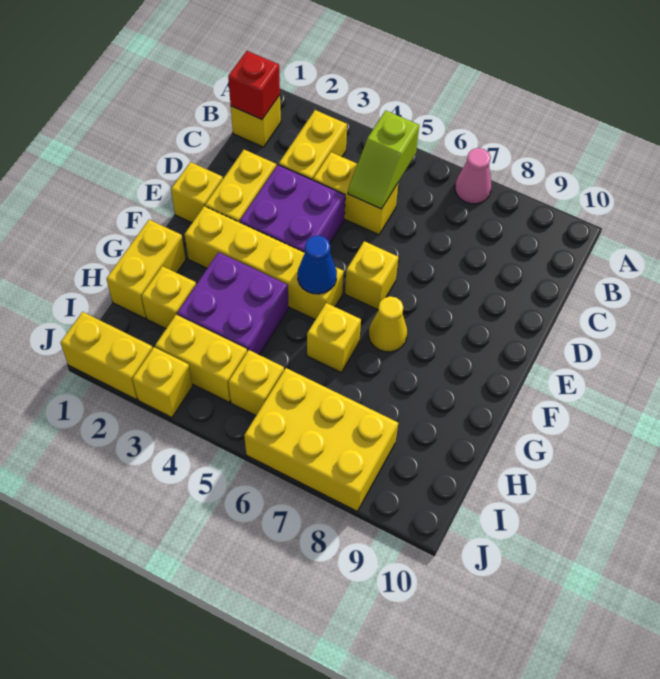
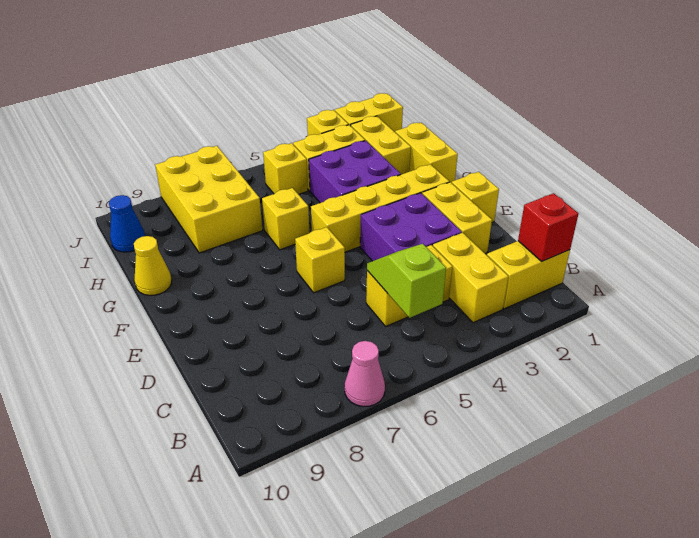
yellow brick B1 level 1 -> yellow brick B1:B2 level 1
blue cone F5 level 2 -> blue cone I10 level 1
yellow cone F7 level 1 -> yellow cone G10 level 1
yellow brick H2 level 1 -> yellow brick H2:I2 level 1
yellow brick I6:J8 level 1 -> yellow brick H7:J8 level 1

